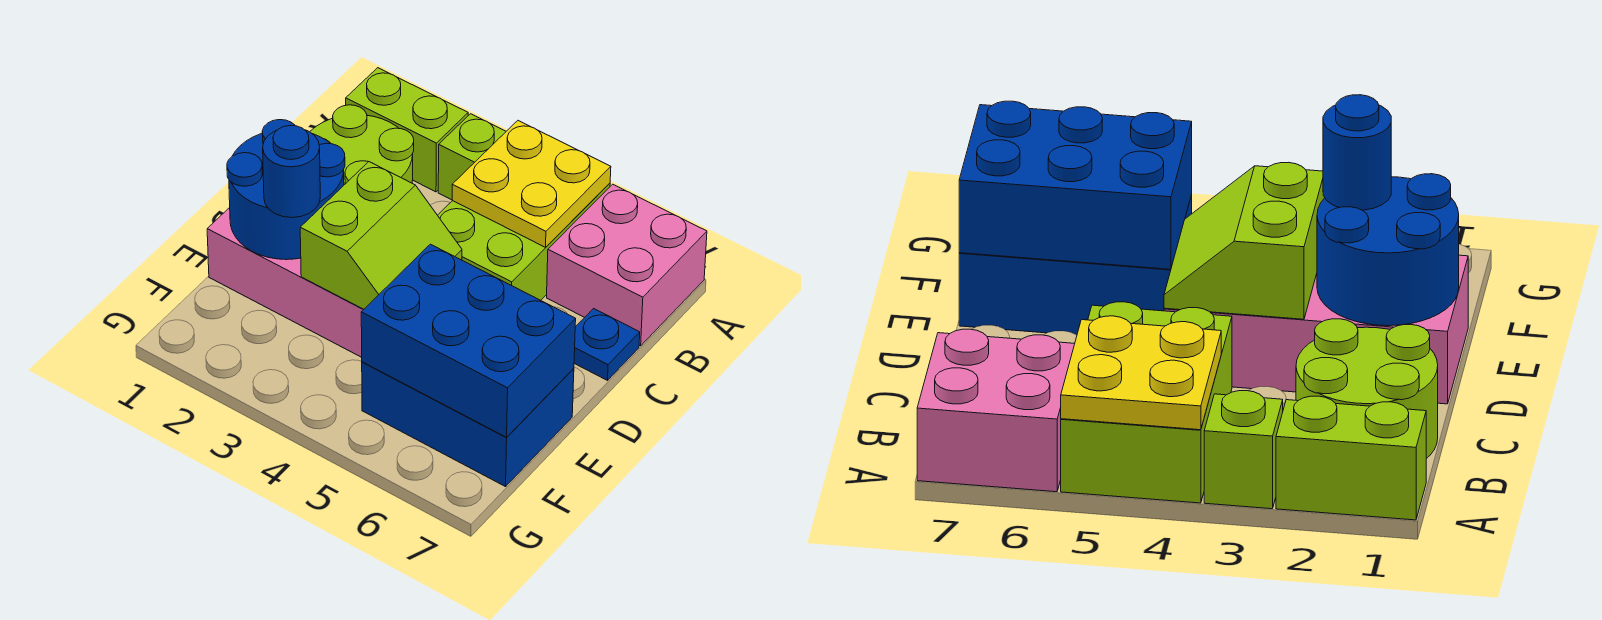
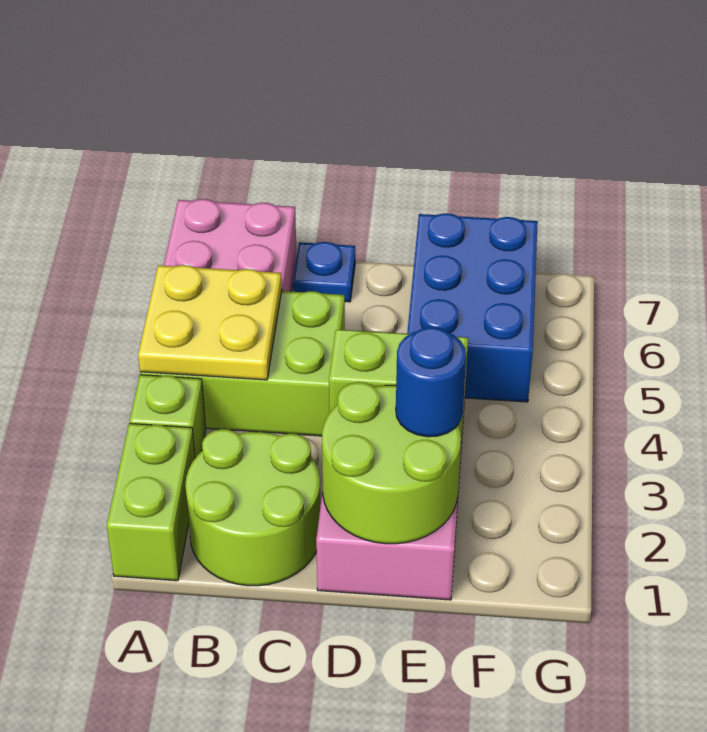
blue round brick D1:E2 level 2 -> lime round brick D1:E2 level 2
blue brick E5:F7 level 2 -> none

